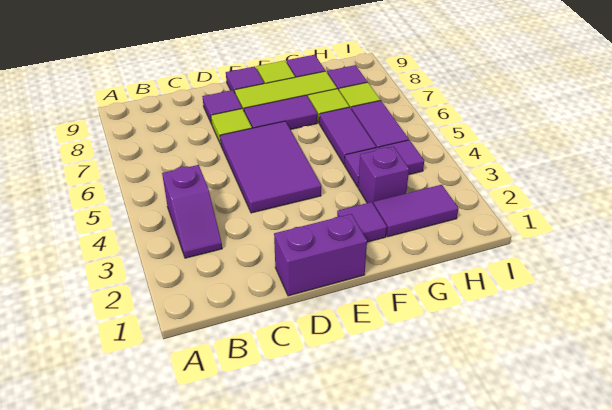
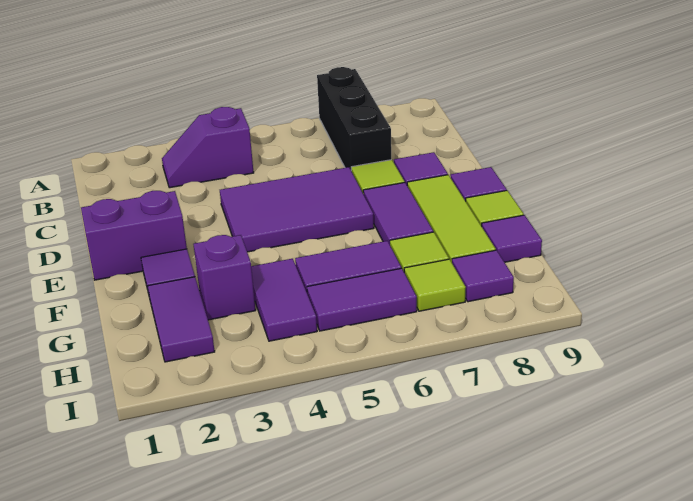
none -> black brick A7:C7 level 1
purple brick D1:E1 level 1 -> purple brick E1:E2 level 1

